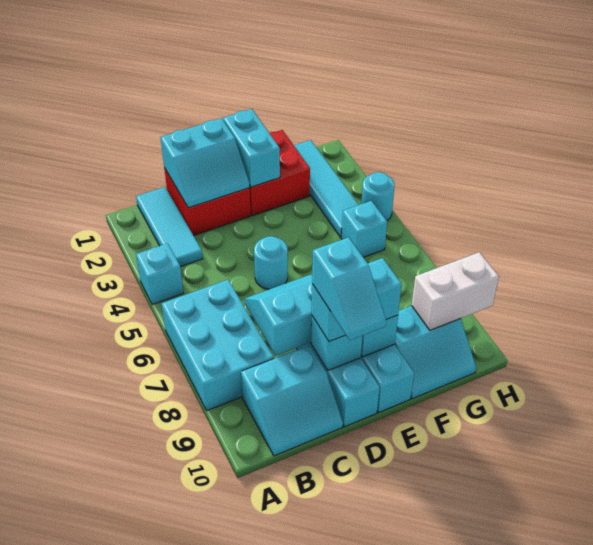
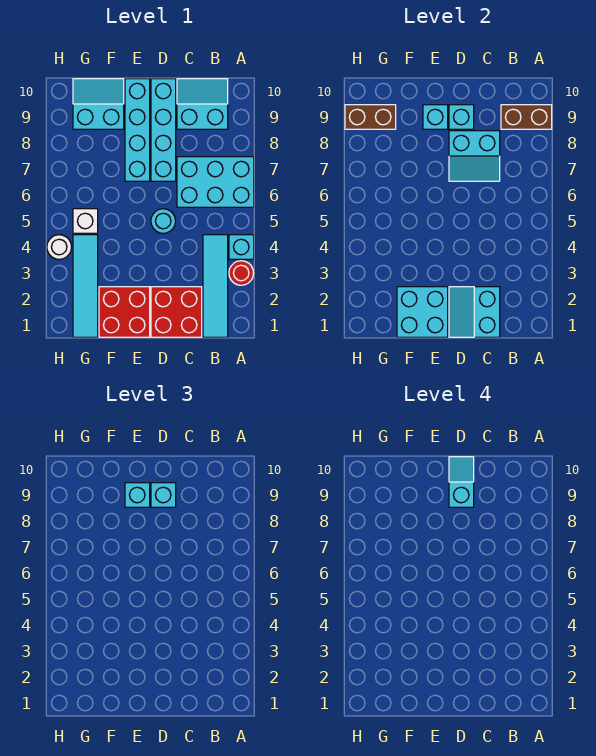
none -> red round brick A3 level 1
cyan brick A6:B8 level 1 -> cyan brick A6:C7 level 1
none -> brown brick A9:B9 level 2
cyan tile B1:B3 level 1 -> cyan tile B1:B4 level 1
cyan slope C1:D2 level 2 top 1 -> cyan slope C1:D2 level 2 top C
cyan brick E1:E2 level 2 -> cyan brick E1:F2 level 2
cyan brick G5 level 1 -> white brick G5 level 1
white brick G9:H9 level 2 -> brown brick G9:H9 level 2
cyan round brick H4 level 1 -> white round brick H4 level 1

